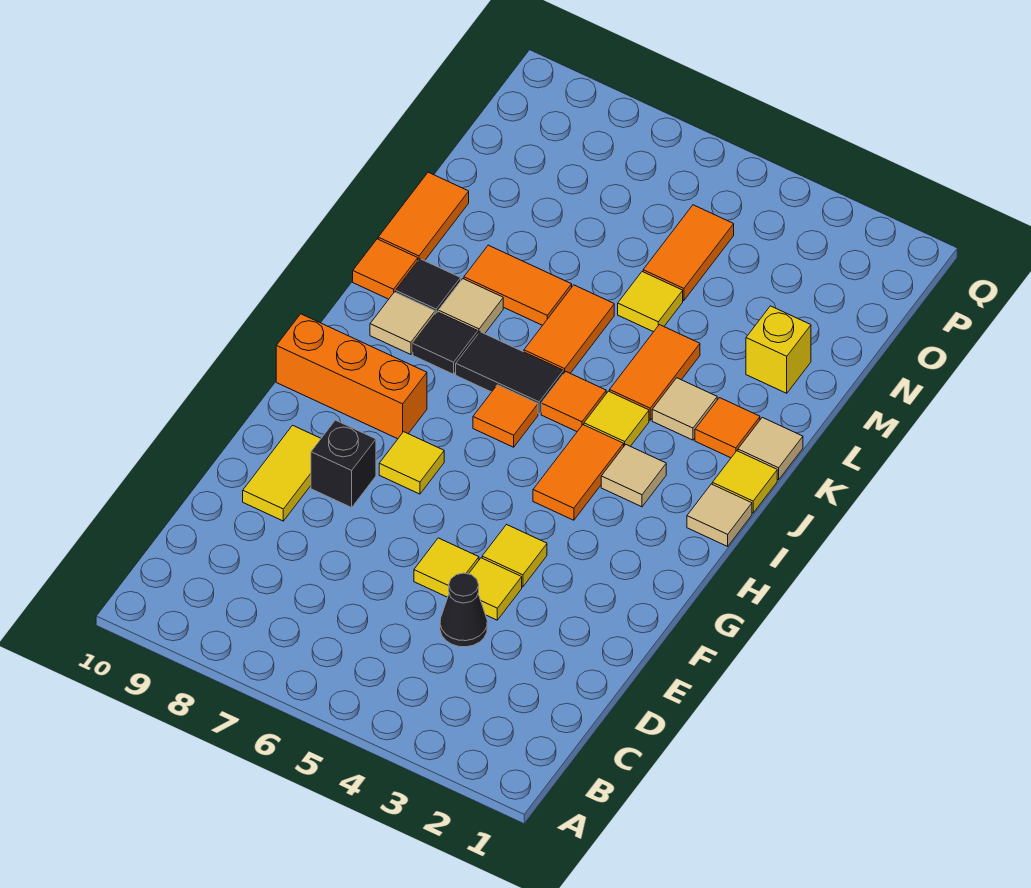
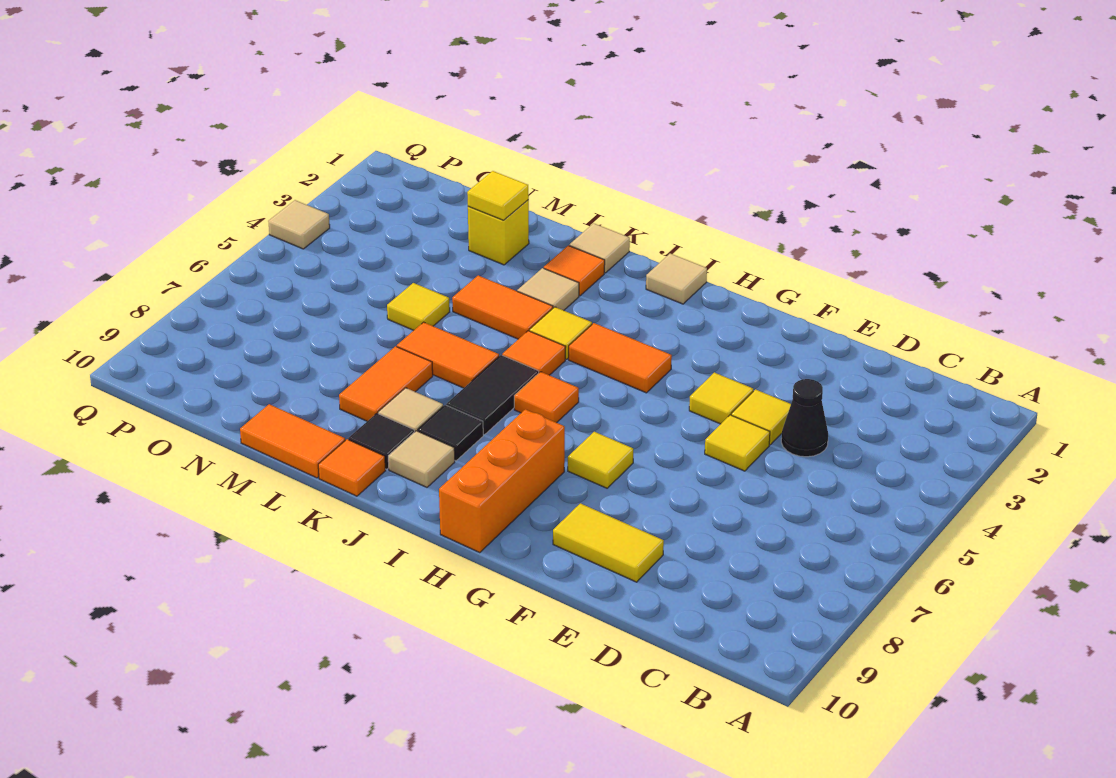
black brick F8 level 1 -> none
tan tile I3 level 1 -> tan tile Q4 level 1
yellow tile J1 level 1 -> yellow tile M2 level 2
orange tile N5:O5 level 1 -> none

